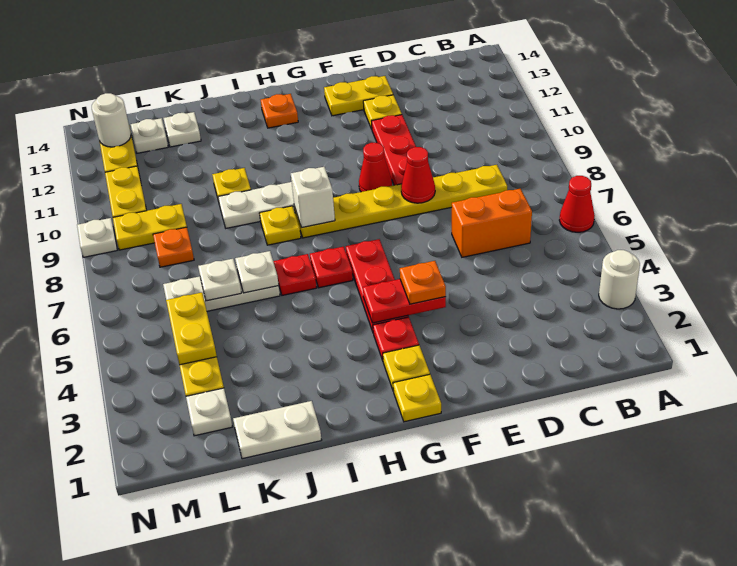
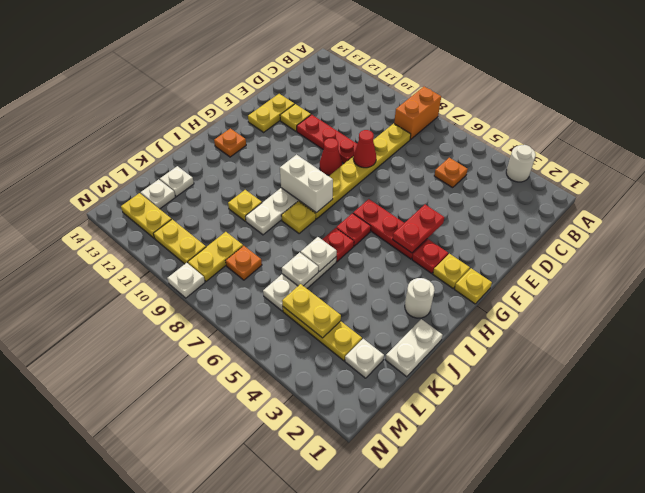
red cone A6 level 1 -> none
orange brick C6:D6 level 1 -> orange brick A8:B8 level 1
orange plate F4 level 3 -> orange plate C5 level 1
white brick H8 level 2 -> white brick H8:H9 level 2
white round brick M13 level 2 -> white round brick I2 level 1

